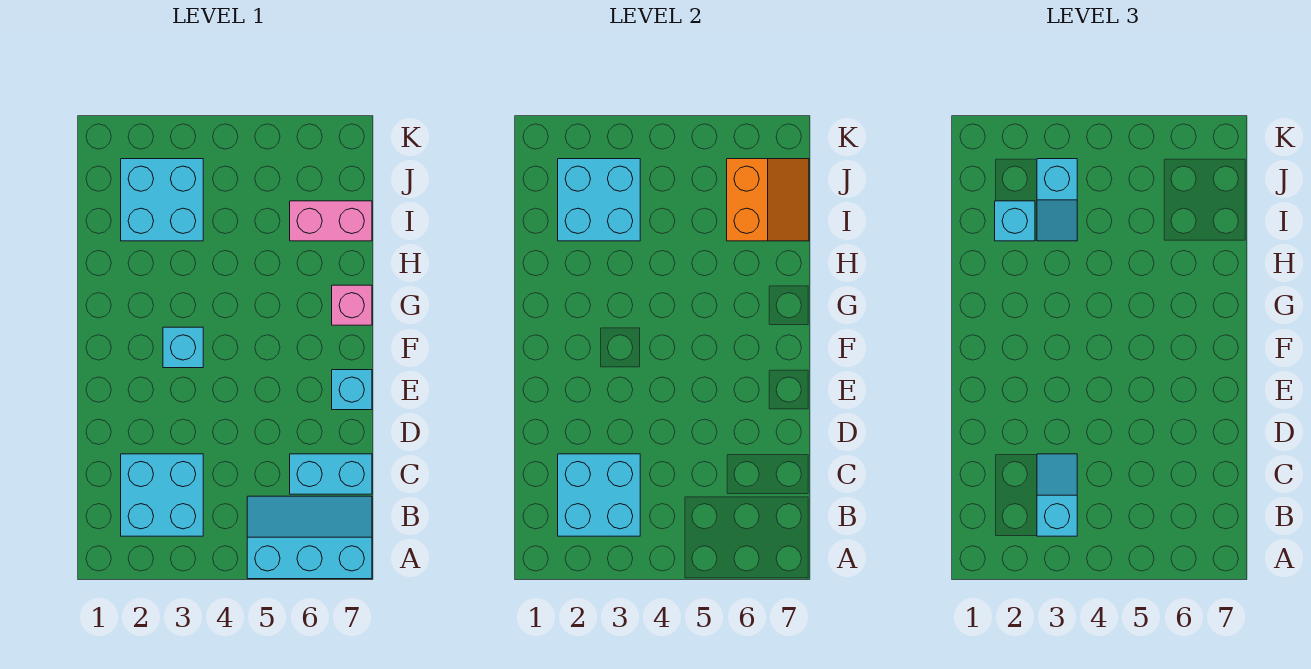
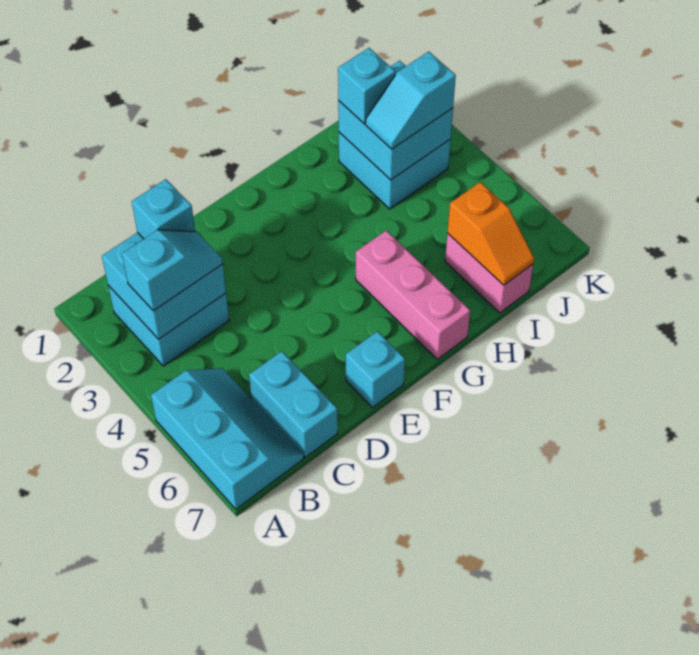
cyan brick F3 level 1 -> cyan brick C2 level 3
pink brick G7 level 1 -> pink brick G5:G7 level 1
orange slope I6:J7 level 2 top 6 -> orange slope I6:I7 level 2 top 6

